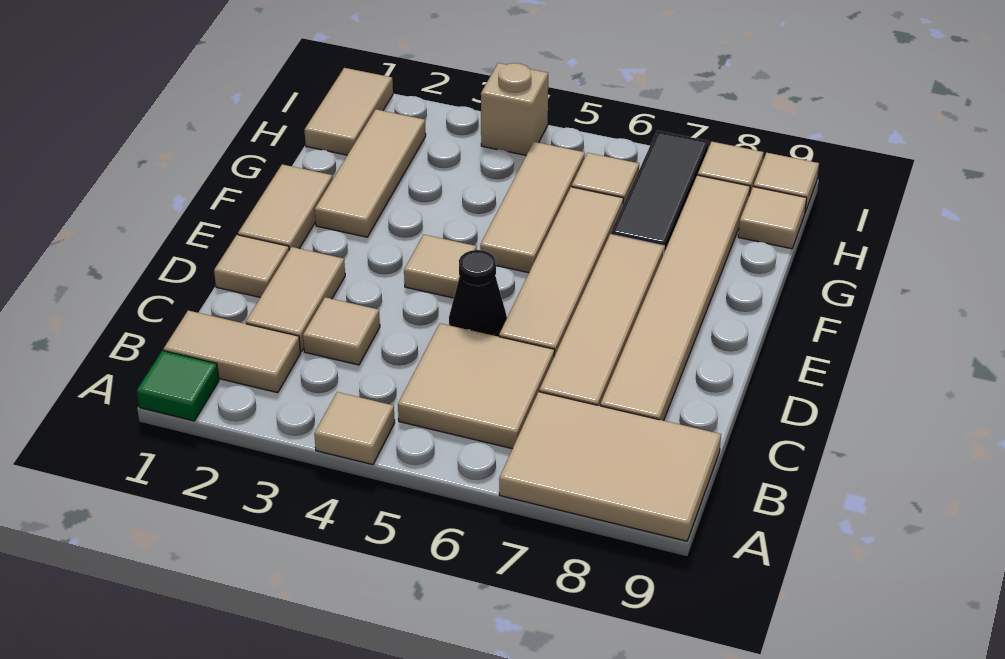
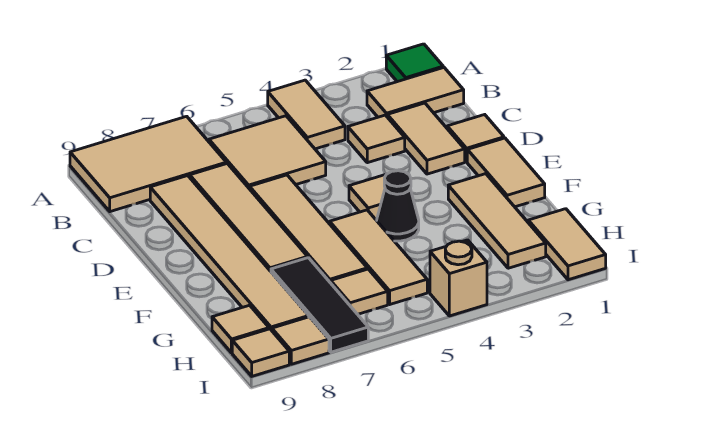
tan tile A4 level 1 -> tan tile A4:B4 level 1
black cone D5 level 1 -> black cone F4 level 1

